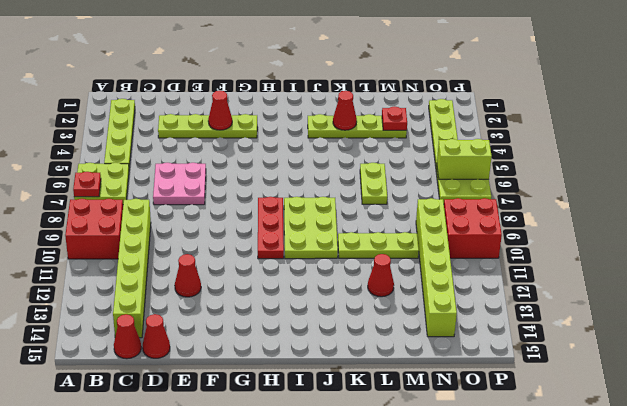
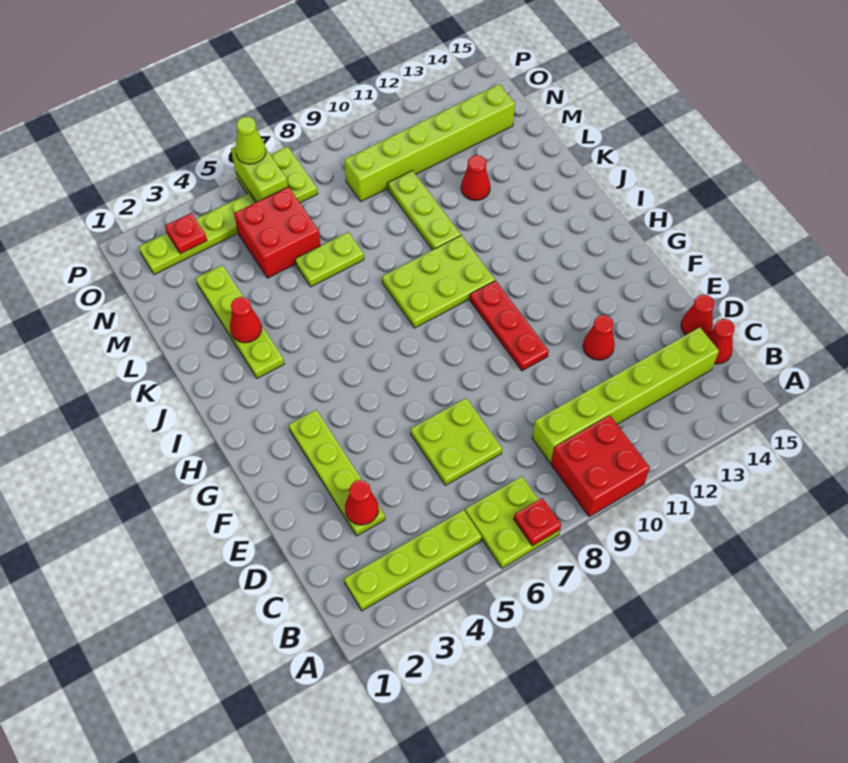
pink plate D6:E7 level 1 -> lime plate D6:E7 level 1
red cone F3 level 2 -> red cone D3 level 2
red plate H8:H10 level 1 -> red plate F10:H10 level 1
red plate M3 level 2 -> red plate O3 level 2
red brick O9:P10 level 1 -> red brick M5:N6 level 1
none -> lime cone P6 level 3

